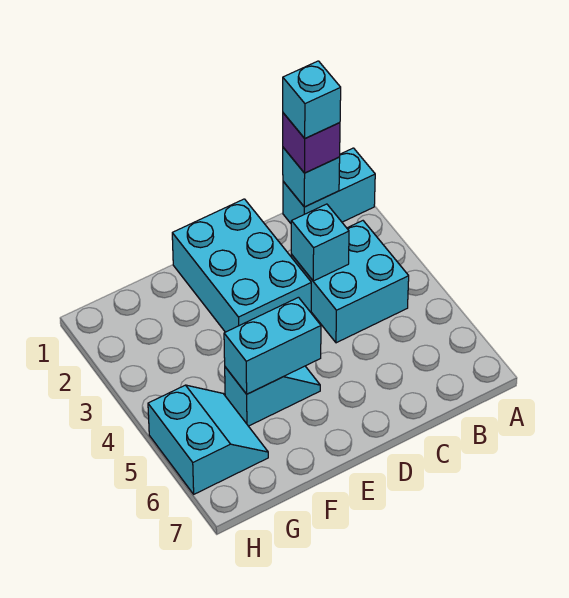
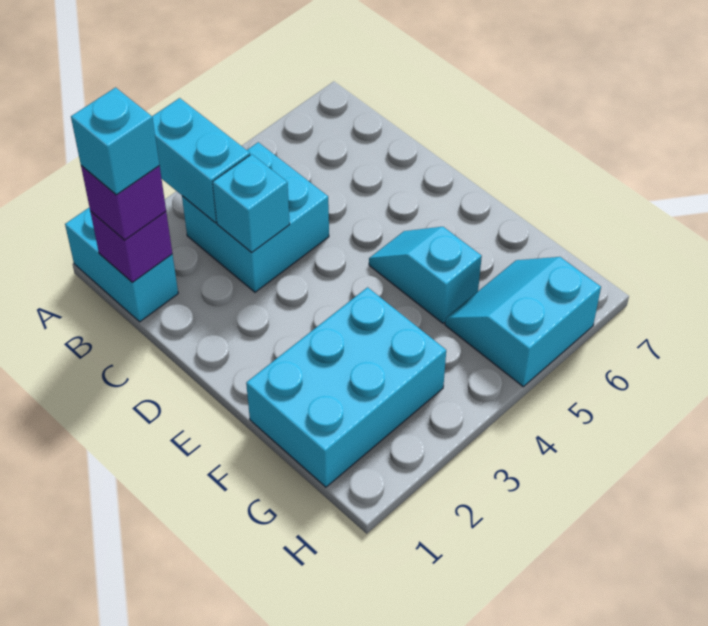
cyan brick B1 level 2 -> purple brick B1 level 2
cyan brick D1:E3 level 1 -> cyan brick F1:G3 level 1
cyan brick E5:F5 level 2 -> cyan brick A3:B3 level 2

